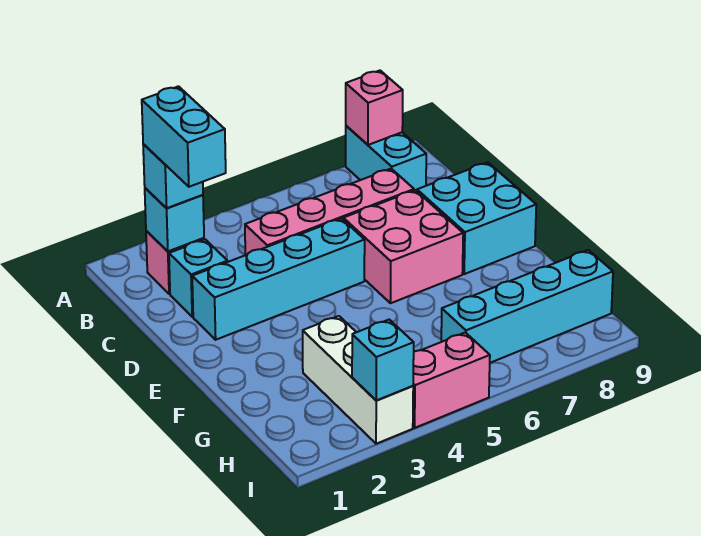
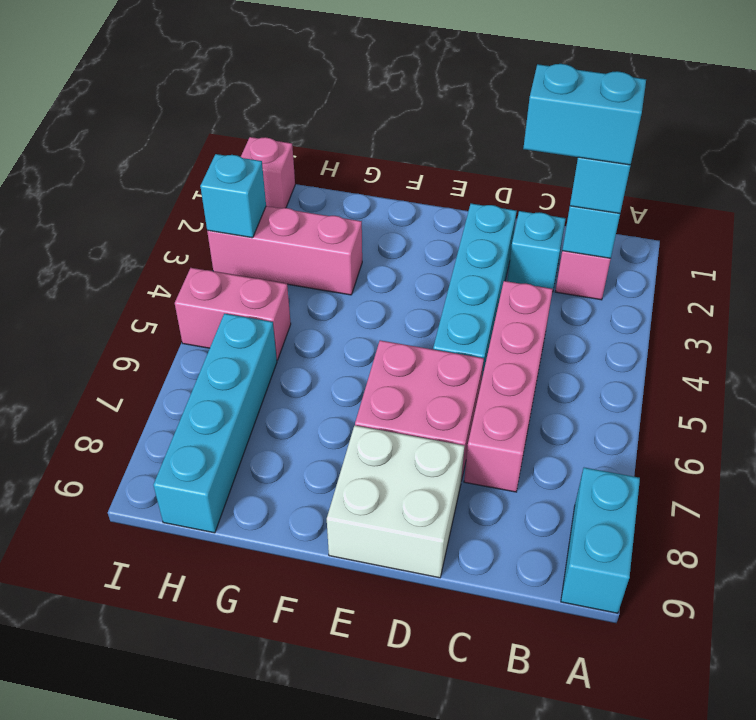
cyan brick A8:B8 level 1 -> cyan brick A8:A9 level 1
pink brick A8 level 2 -> pink brick I1 level 1
cyan brick D8:E9 level 1 -> white brick D8:E9 level 1
white brick G3:I3 level 1 -> pink brick G3:I3 level 1
pink brick I4:I5 level 1 -> pink brick H5:I5 level 1

